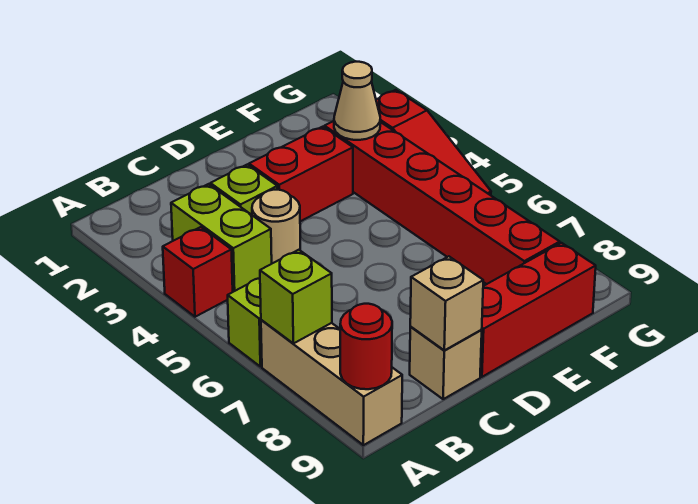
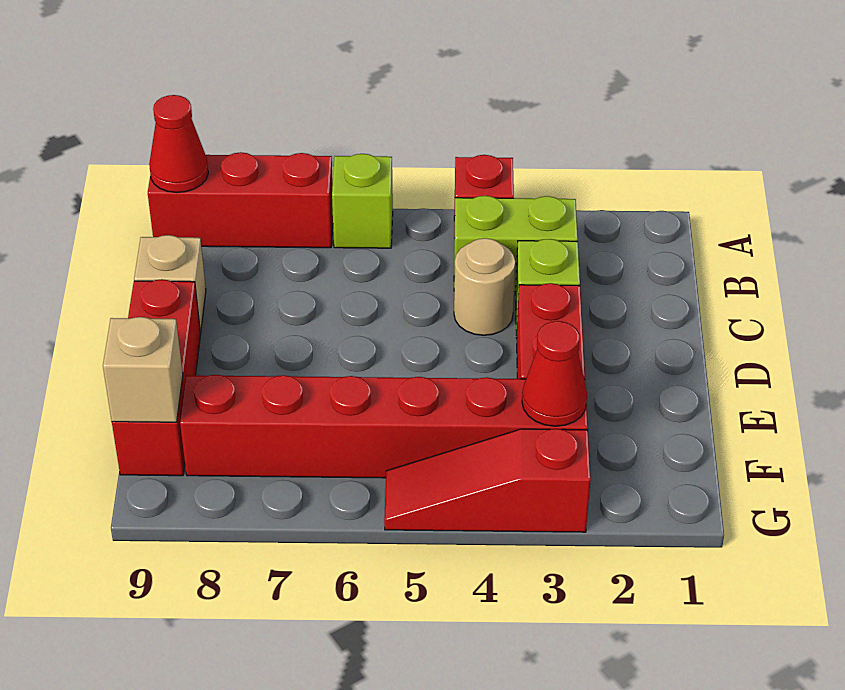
tan brick A7:A9 level 1 -> red brick A7:A9 level 1
lime brick A7 level 2 -> none
red round brick A9 level 2 -> red cone A9 level 2
tan brick C9 level 2 -> tan brick F9 level 2
tan cone F3 level 2 -> red cone F3 level 2

